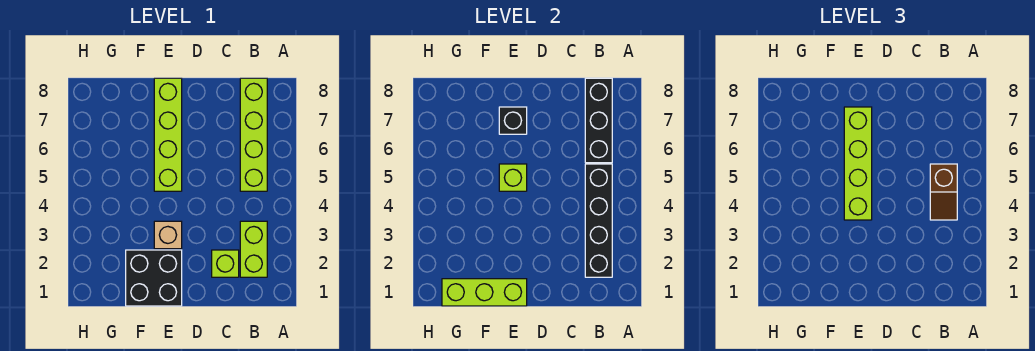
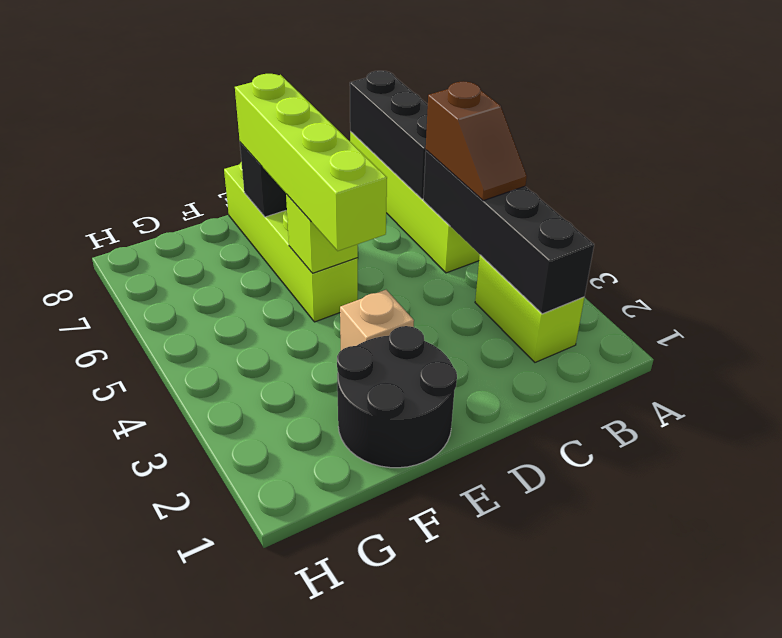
lime brick C2 level 1 -> none
black brick E1:F2 level 1 -> black round brick E1:F2 level 1
lime brick E1:G1 level 2 -> none

